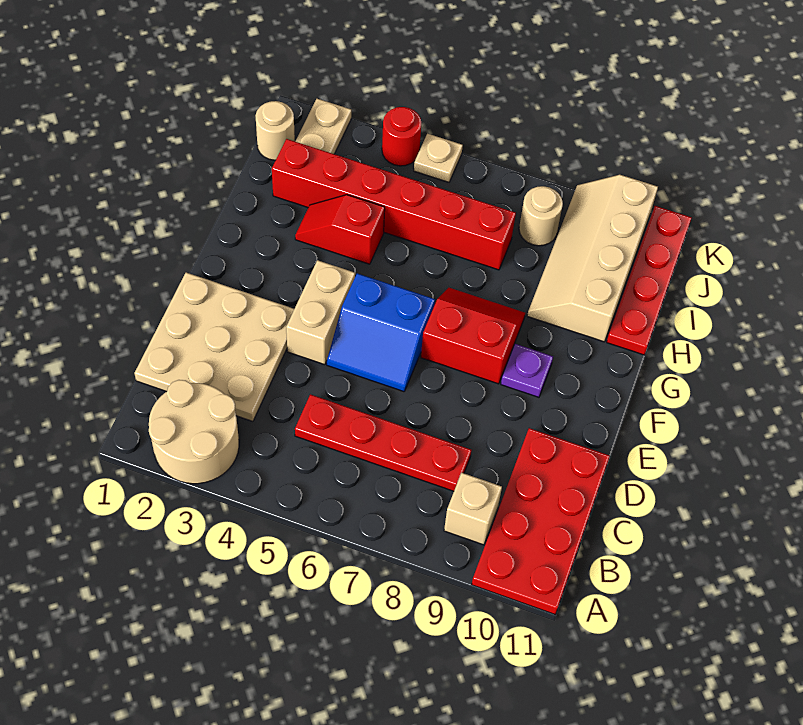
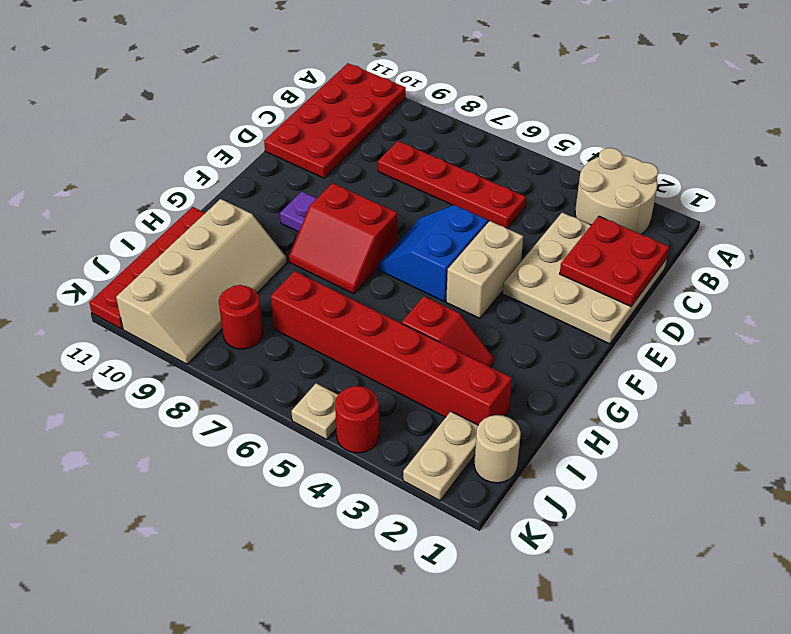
tan brick B9 level 1 -> none
none -> red plate C1:D2 level 2
blue slope E5:F6 level 1 top F -> blue slope E5:F6 level 1 top 5
tan round brick J8 level 1 -> red round brick J8 level 1

